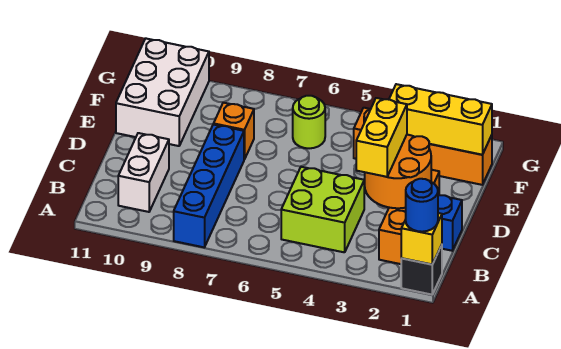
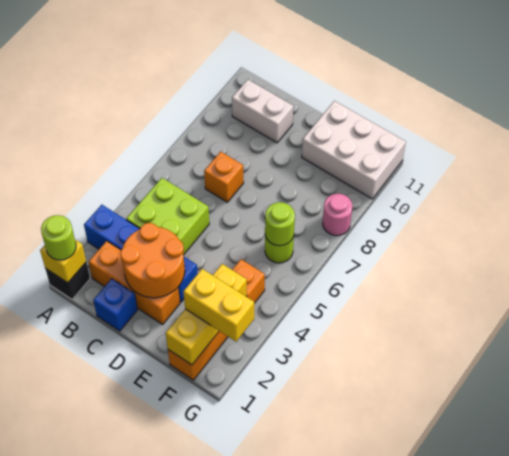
blue round brick A1 level 3 -> lime round brick A1 level 3
blue brick A8:D8 level 1 -> blue brick A3:D3 level 1
yellow brick C3:D3 level 3 -> yellow brick F2:G2 level 3
orange brick E8 level 1 -> orange brick C7 level 1
none -> lime round brick F6 level 2
none -> pink round brick G8 level 1

